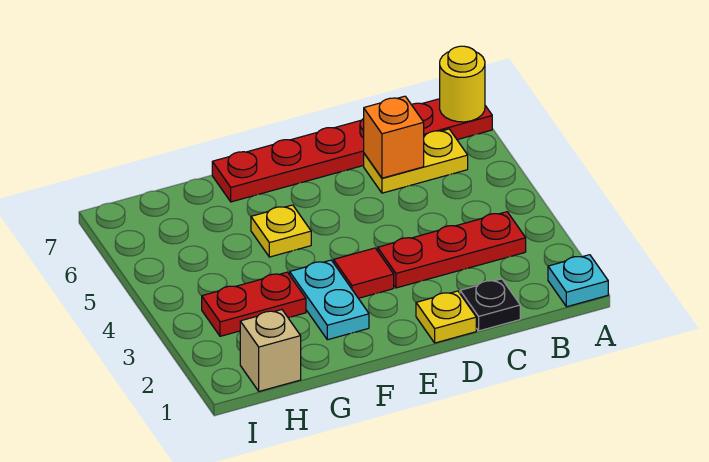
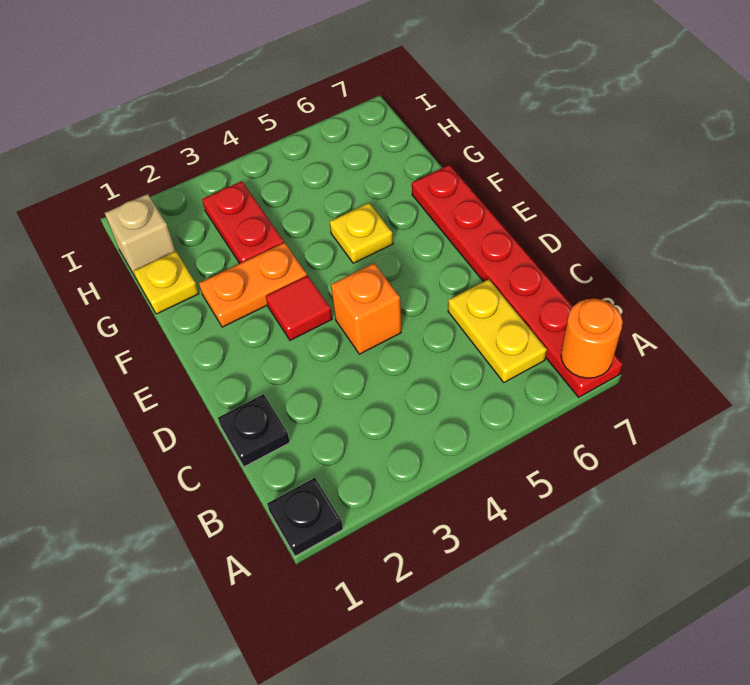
cyan plate A1 level 1 -> black plate A1 level 1
yellow round brick A7 level 2 -> orange round brick A7 level 2
red plate B3:D3 level 1 -> none
orange brick C6 level 2 -> orange brick D4 level 1
yellow plate D1 level 1 -> yellow plate G1 level 1
cyan plate F2:F3 level 1 -> orange plate F2:F3 level 1

